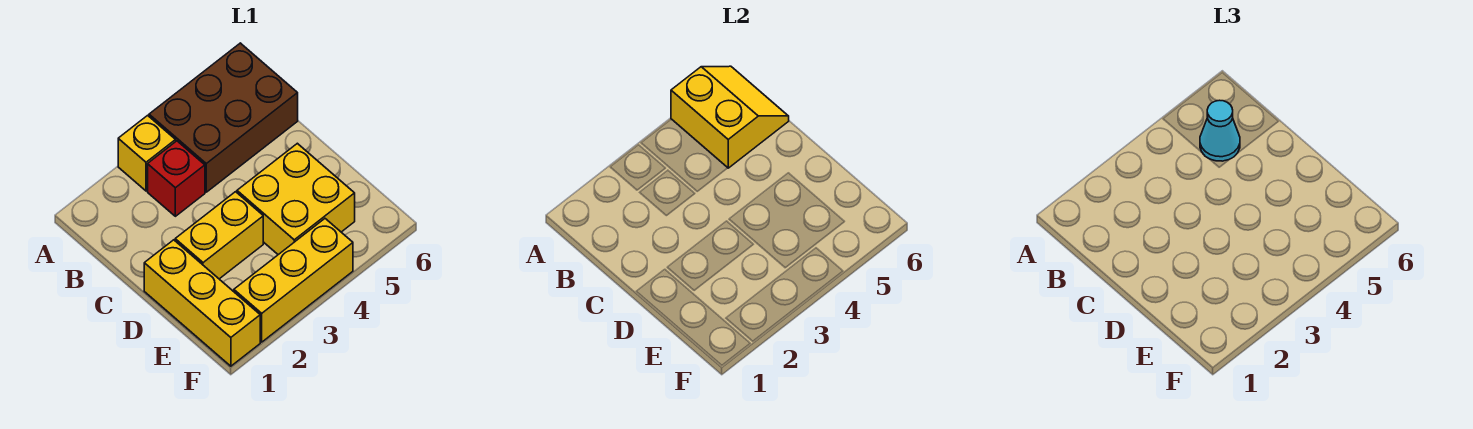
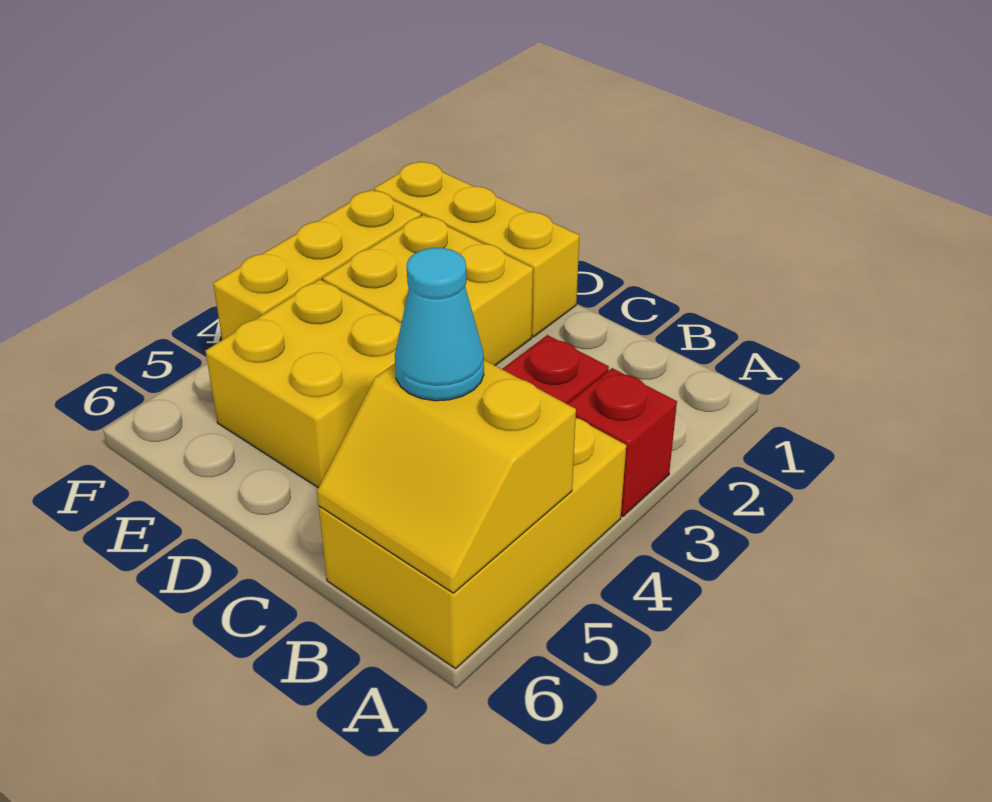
yellow brick A3 level 1 -> red brick A3 level 1
brown brick A4:B6 level 1 -> yellow brick A4:B6 level 1
yellow brick D2:D3 level 1 -> yellow brick D2:E3 level 1

